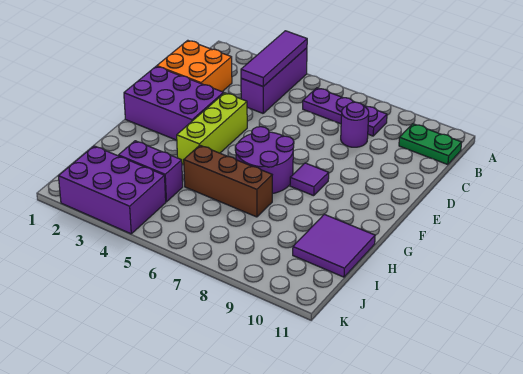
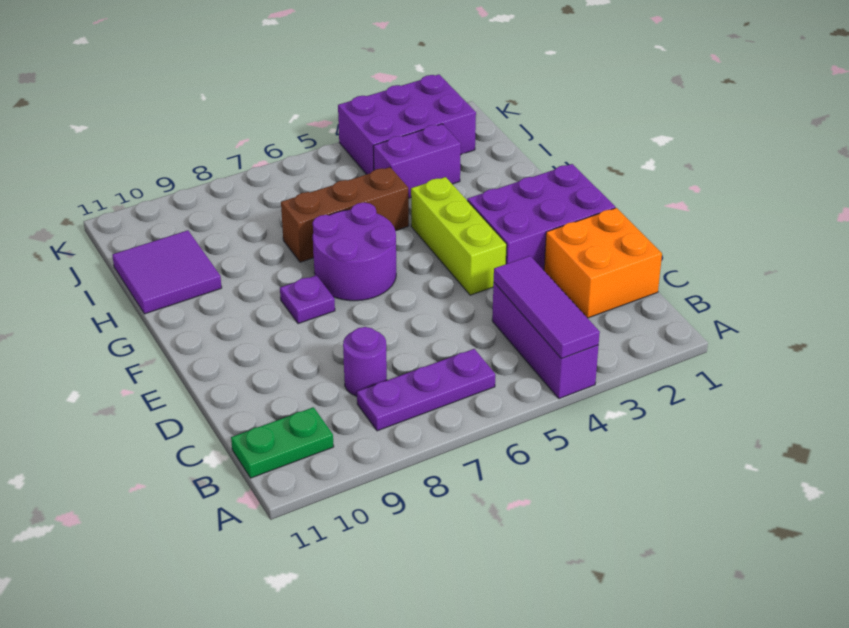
purple tile F8 level 1 -> purple plate F8 level 1

